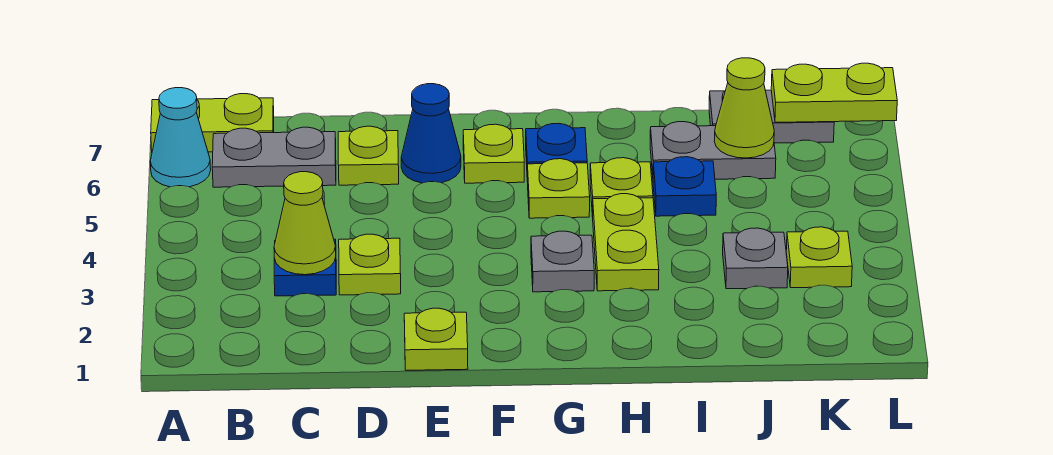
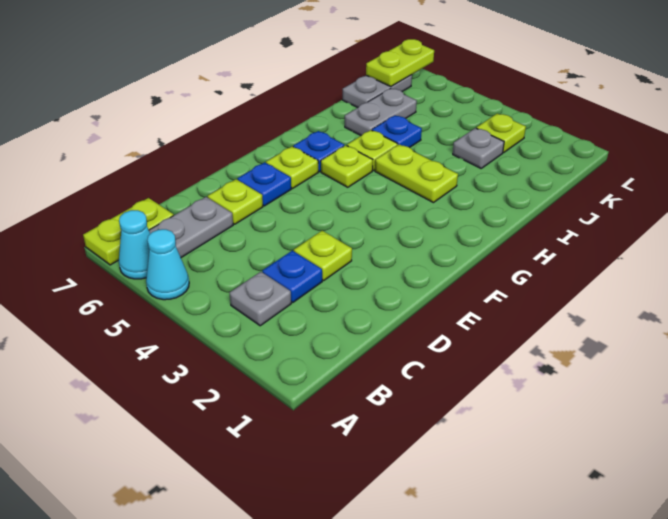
none -> cyan cone A5 level 1
lime cone C3 level 2 -> none
lime plate E1 level 1 -> none
blue cone E6 level 1 -> blue plate E6 level 1
grey plate G3 level 1 -> grey plate B3 level 1
lime cone J6 level 2 -> none

